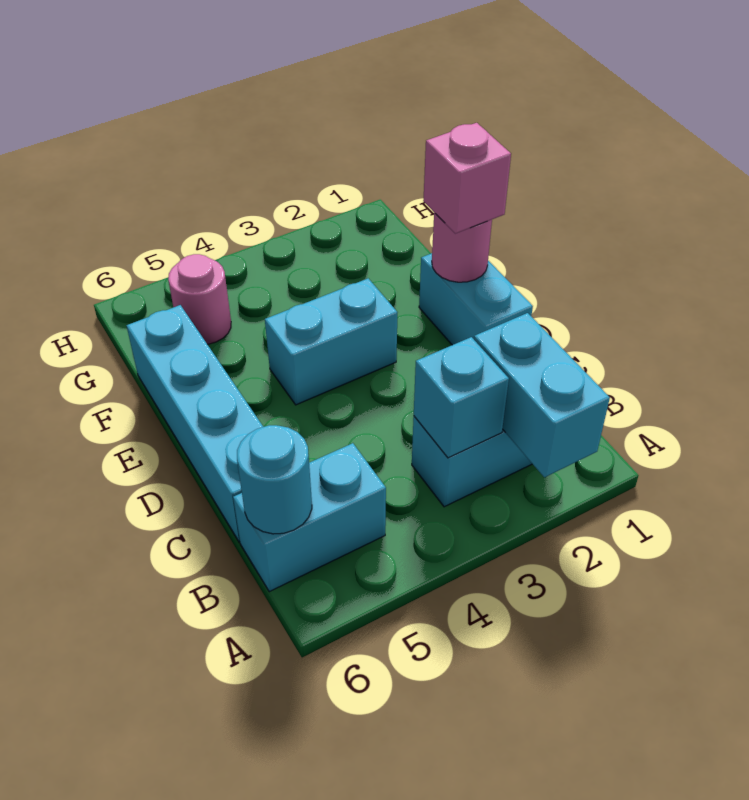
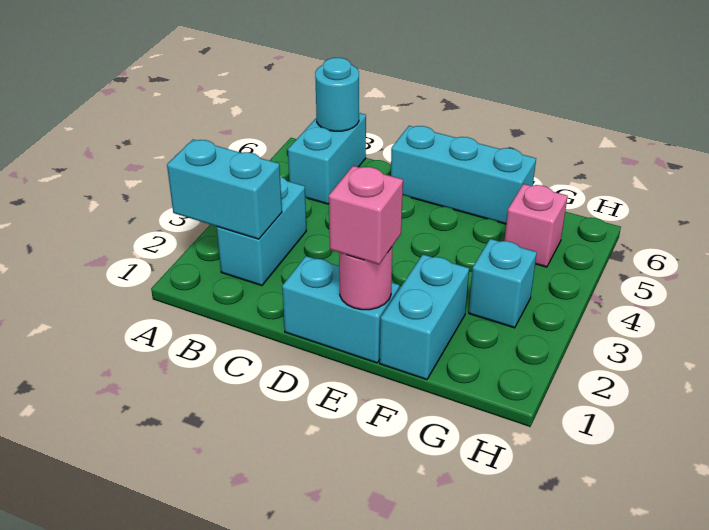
cyan brick B3 level 2 -> cyan brick G3 level 1
cyan brick C6:F6 level 1 -> cyan brick D6:F6 level 1
cyan brick E3:E4 level 1 -> cyan brick F1:F2 level 1
pink round brick G5 level 1 -> pink brick G5 level 1

